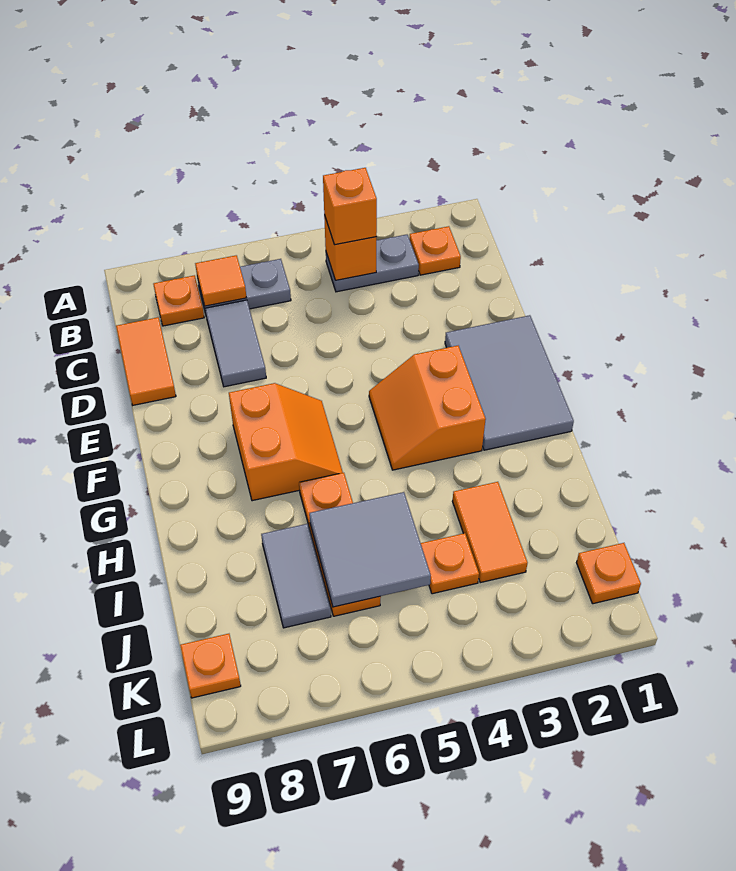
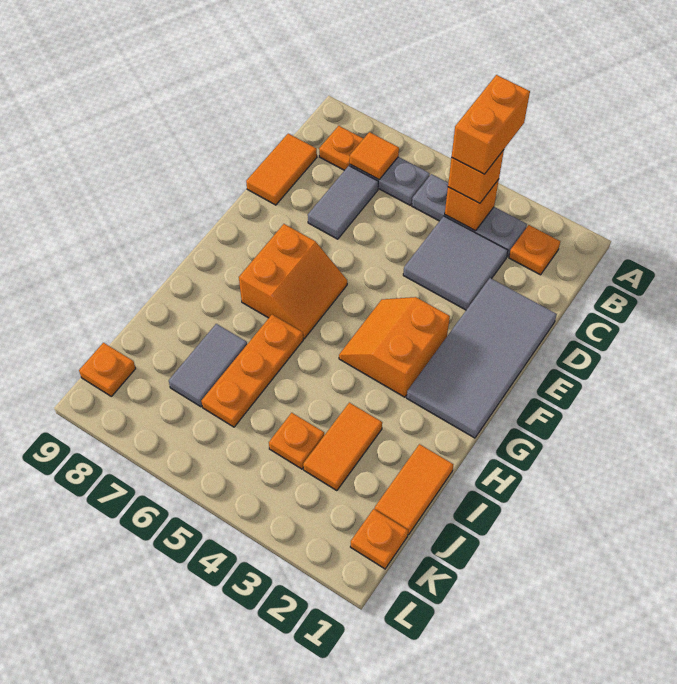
none -> orange brick A4:B4 level 4
grey plate B3:B4 level 1 -> grey plate B3:B5 level 1
grey tile E1:G2 level 1 -> grey tile D1:G2 level 1
none -> orange tile I1:J1 level 1
grey tile I5:J6 level 2 -> grey tile C3:D4 level 1

